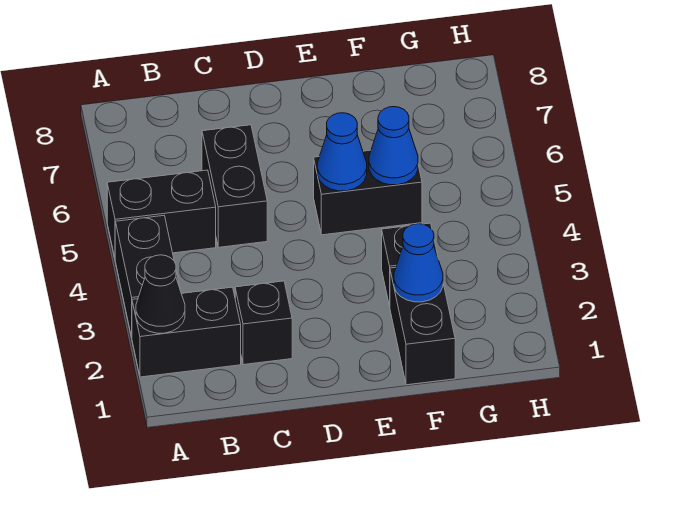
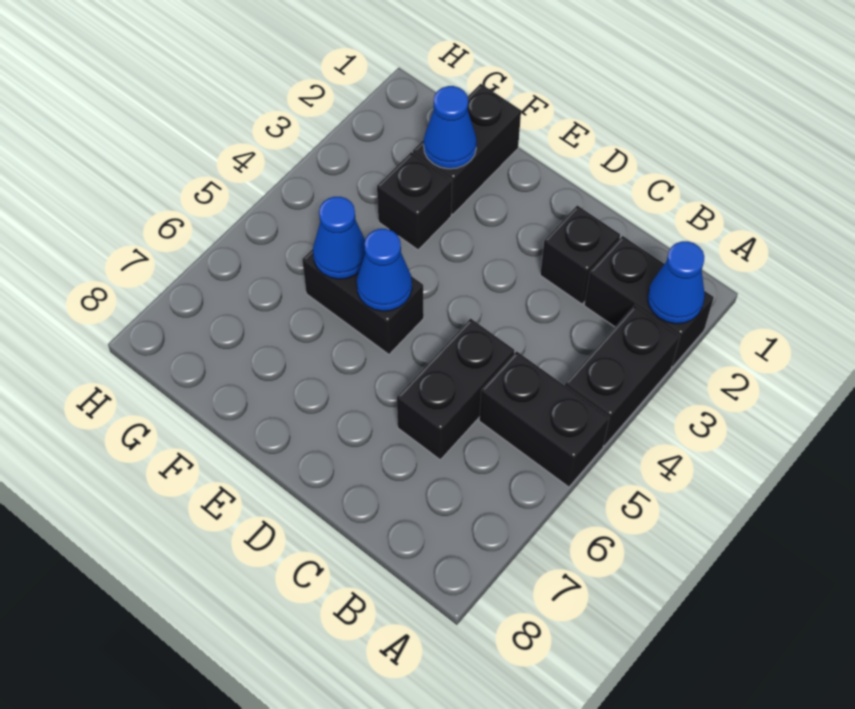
black cone A2 level 2 -> blue cone A2 level 2

